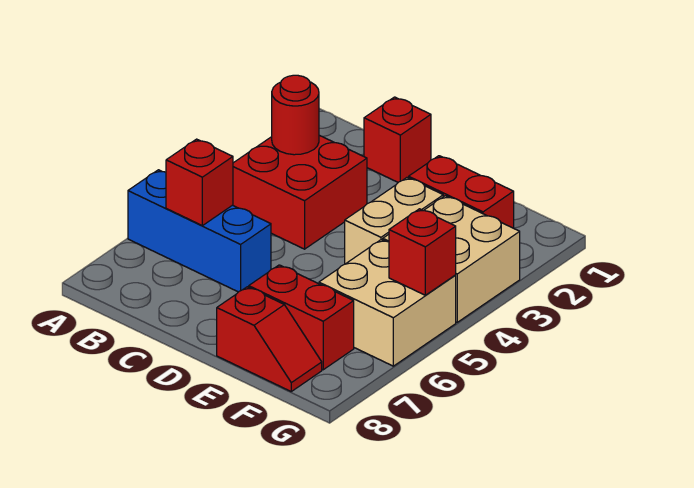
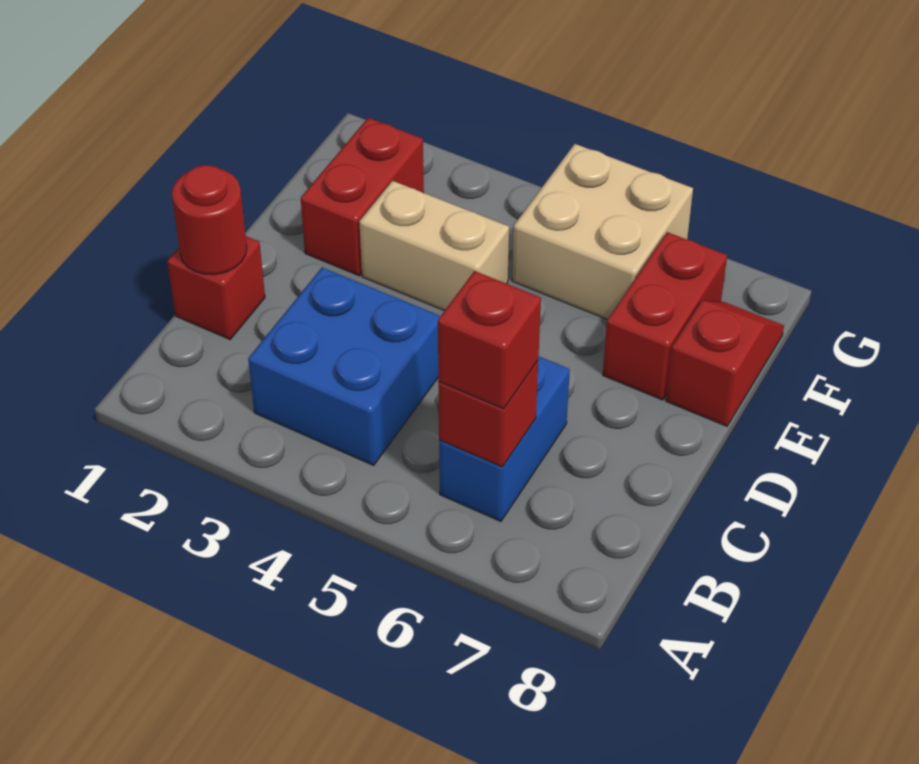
blue brick A6:C6 level 1 -> blue brick B6:C6 level 1
red brick B3:C4 level 1 -> blue brick B3:C4 level 1
red round brick B3 level 2 -> red round brick C1 level 2
tan brick F3:G4 level 1 -> none
red brick G5 level 2 -> red brick B6 level 3

